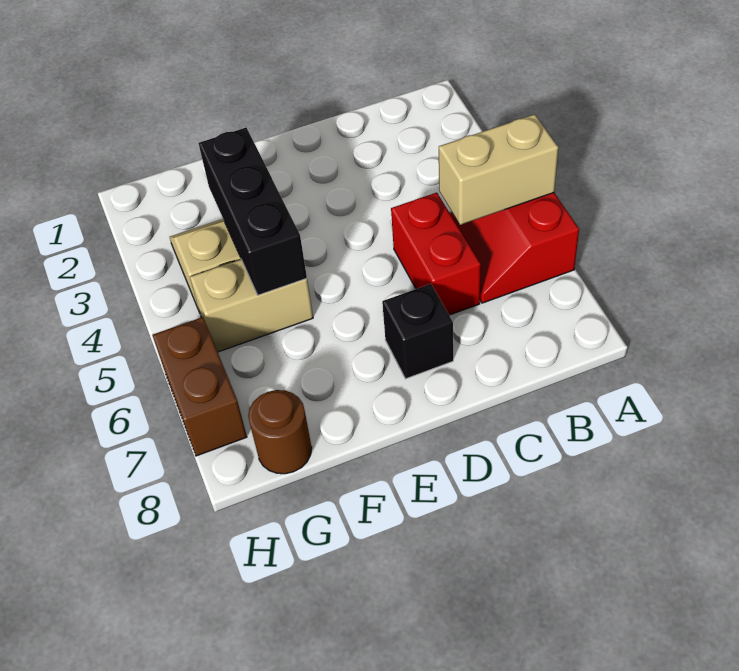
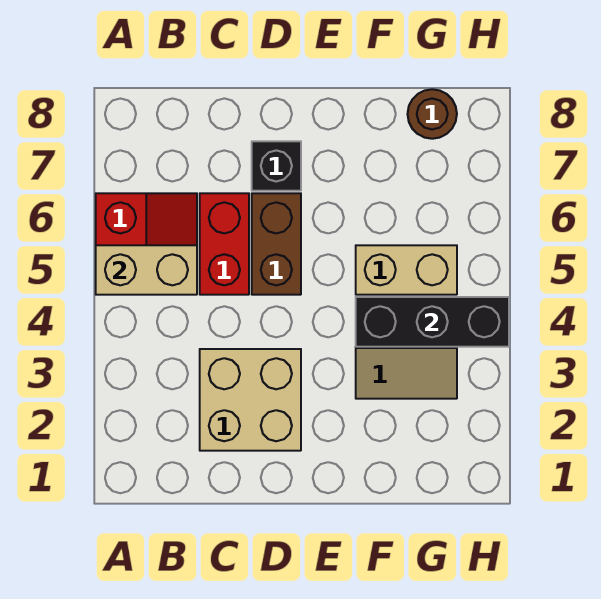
none -> tan brick C2:D3 level 1
black brick F3:F5 level 2 -> black brick F4:H4 level 2
brown brick H6:H7 level 1 -> brown brick D5:D6 level 1

